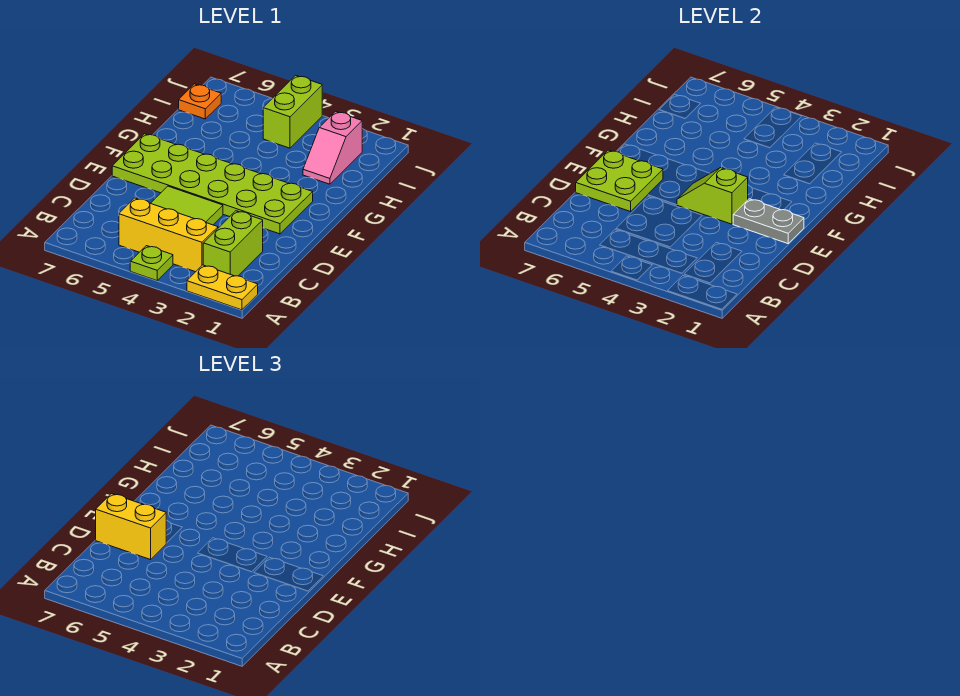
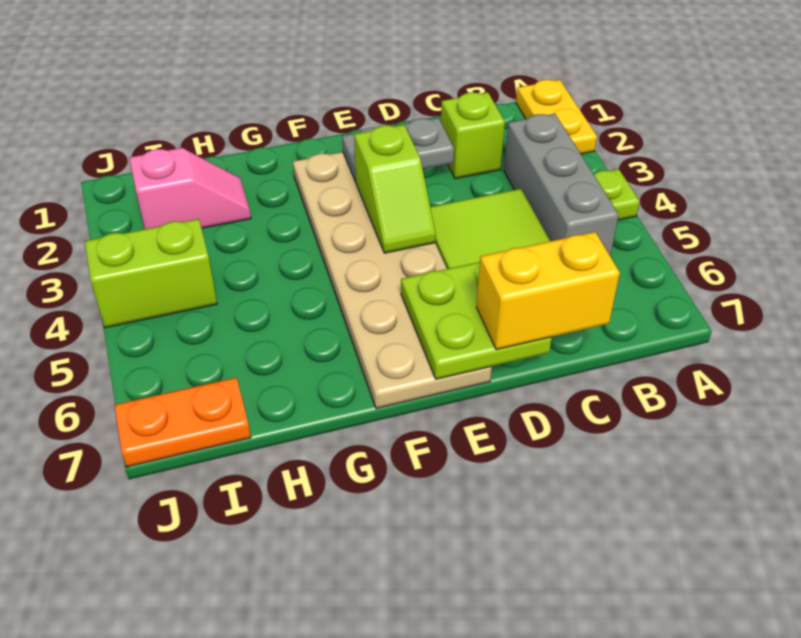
lime brick B2:C2 level 1 -> lime brick C2 level 1
yellow brick B3:B5 level 1 -> grey brick B3:B5 level 1
yellow brick D6:D7 level 3 -> yellow brick C7:D7 level 3
grey plate E1:E2 level 2 -> grey plate D2:E2 level 2
lime plate E2:F7 level 1 -> tan plate E2:F7 level 1
orange plate I7 level 1 -> orange plate I7:J7 level 1

